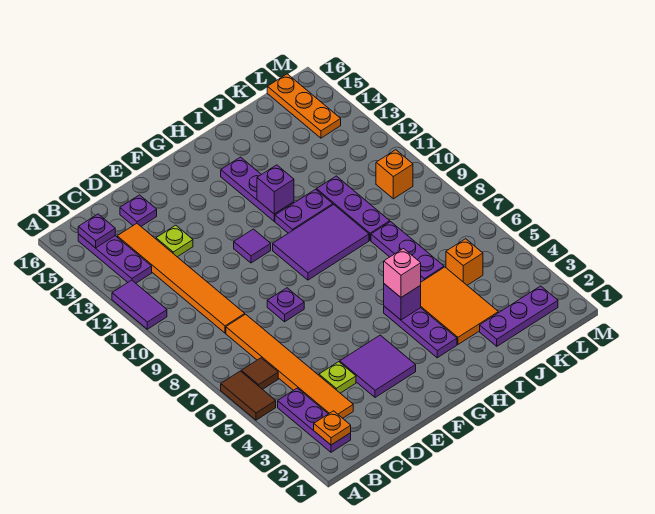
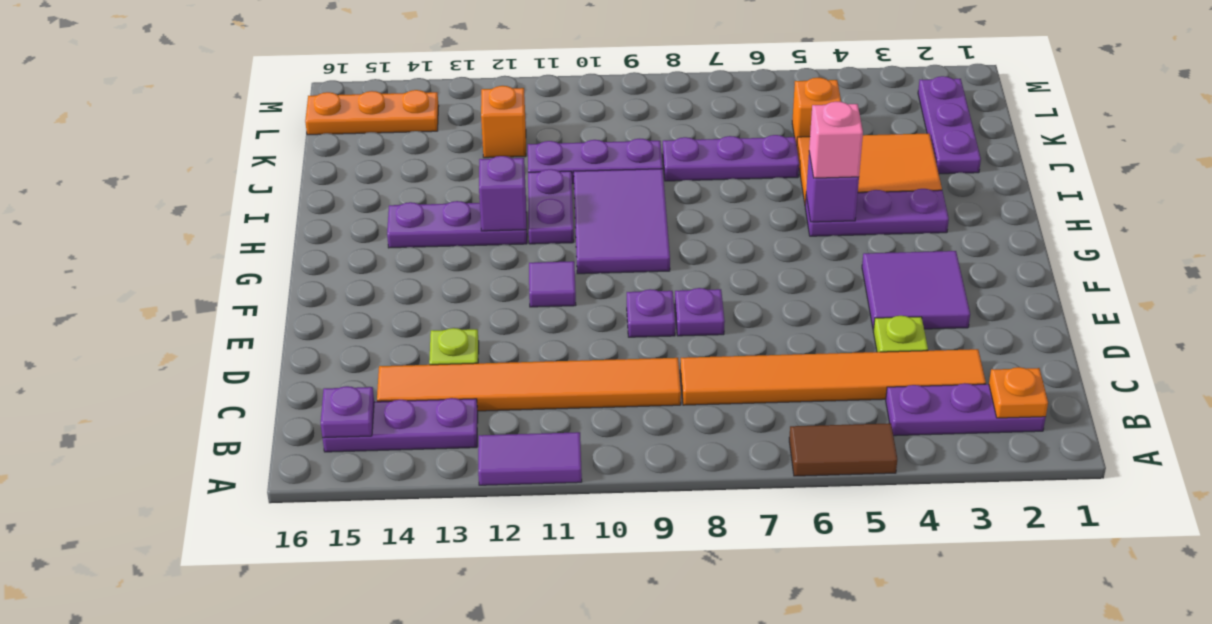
brown tile B6 level 1 -> none
purple plate D15 level 1 -> purple plate E9 level 1
orange brick L10 level 1 -> orange brick K12 level 1

